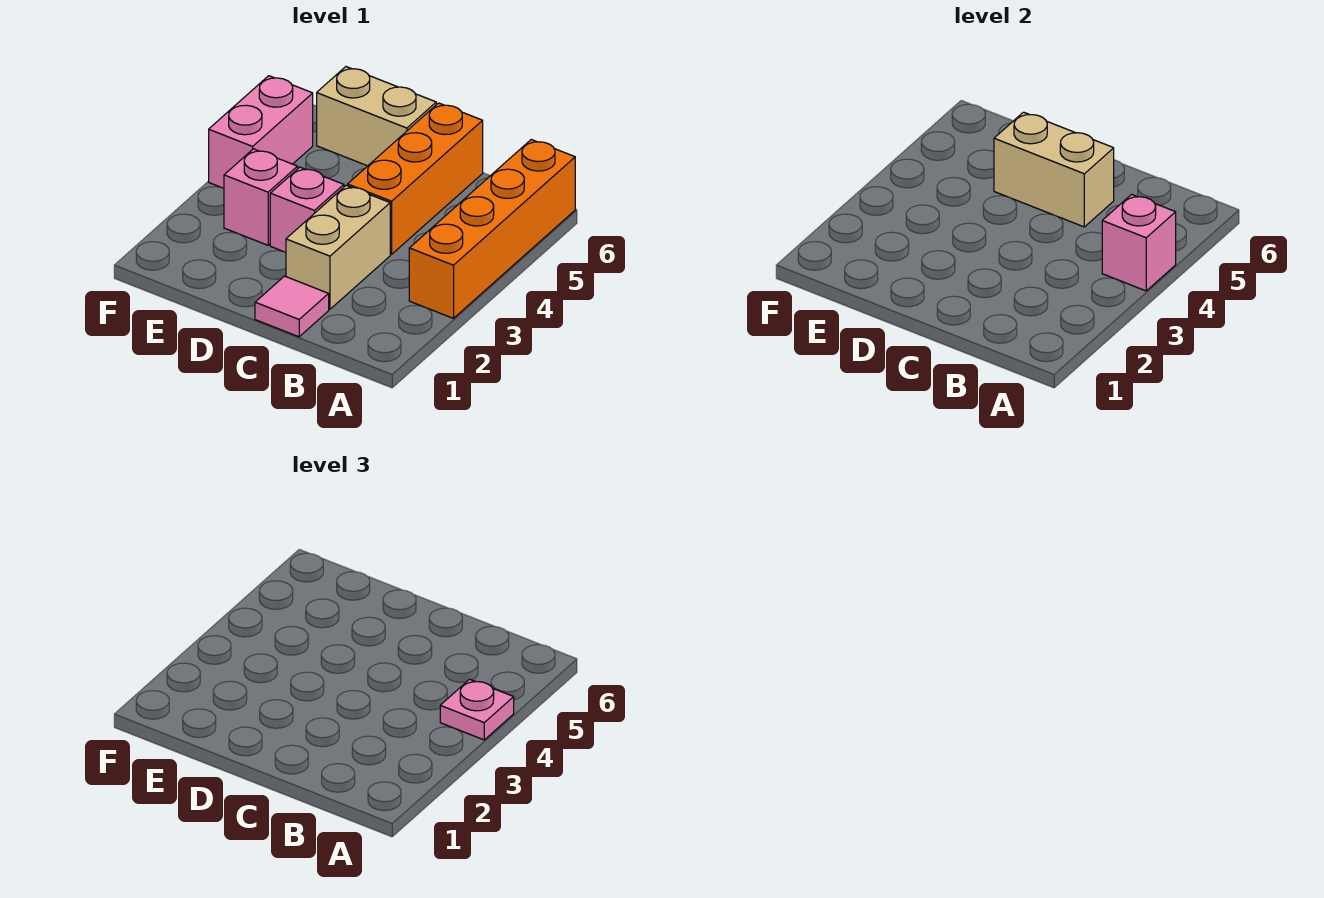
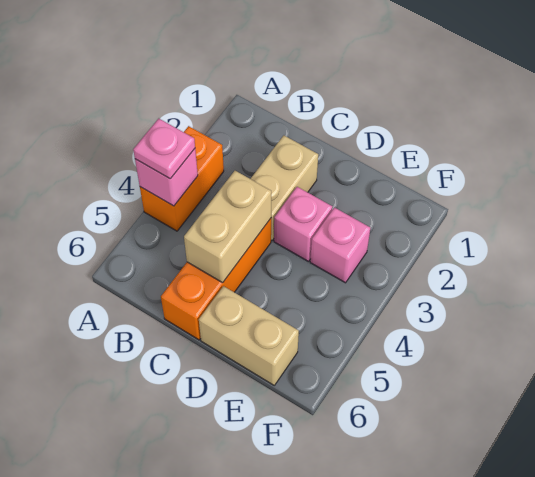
orange brick A3:A6 level 1 -> orange brick A3:A4 level 1
pink tile C1 level 1 -> none
tan brick C5:D5 level 2 -> tan brick C4:C5 level 2
pink brick F4:F5 level 1 -> none

